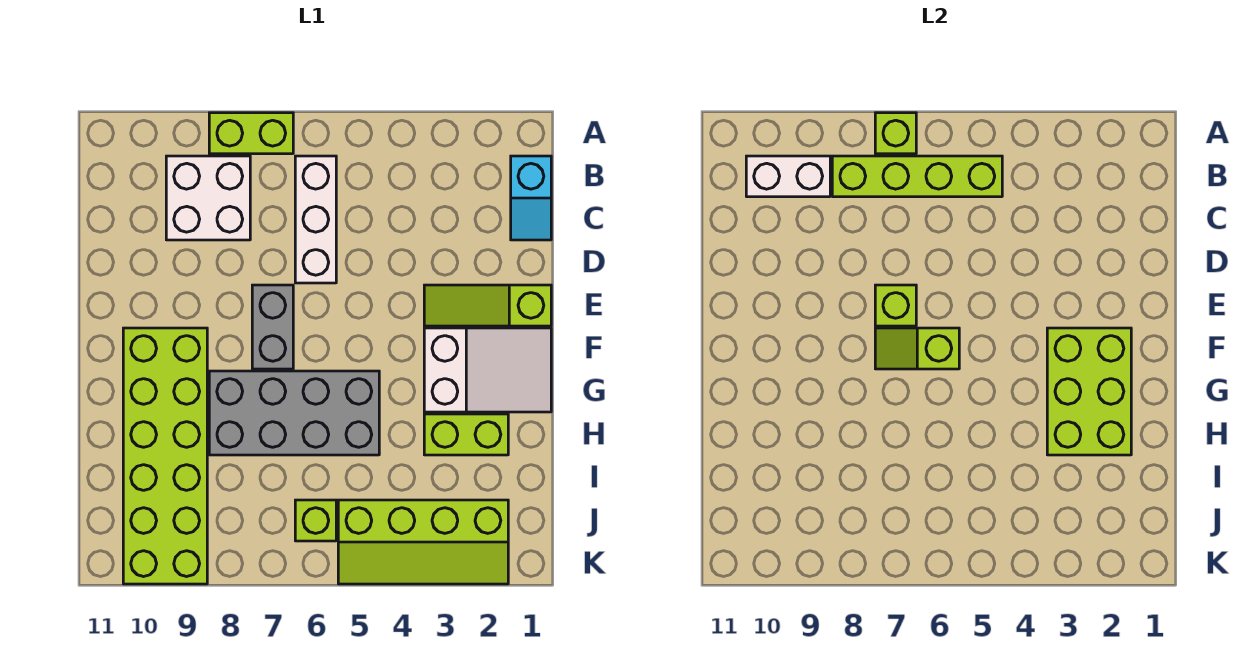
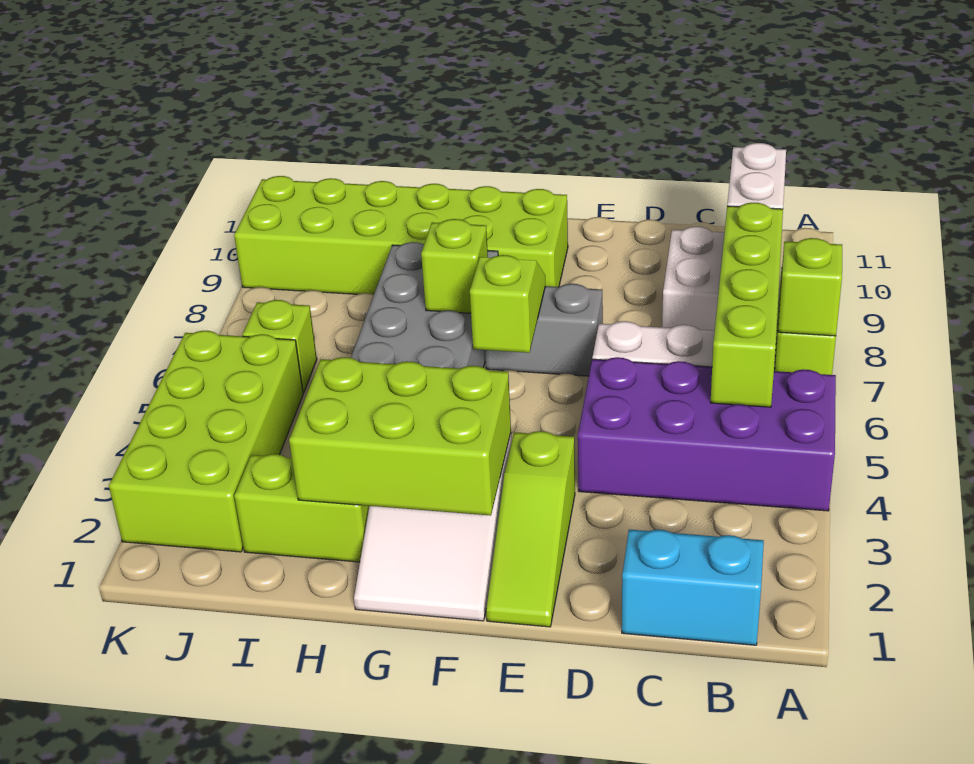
none -> purple brick A4:D5 level 1
cyan slope B1:C1 level 1 top B -> cyan brick B1:C1 level 1
lime slope E1:E3 level 1 top 1 -> lime slope E1:E3 level 1 top 3
lime brick E7 level 2 -> lime brick G7 level 2
lime brick H2:H3 level 1 -> lime brick H2:I2 level 1
lime slope J2:K5 level 1 top J -> lime brick J2:K5 level 1

